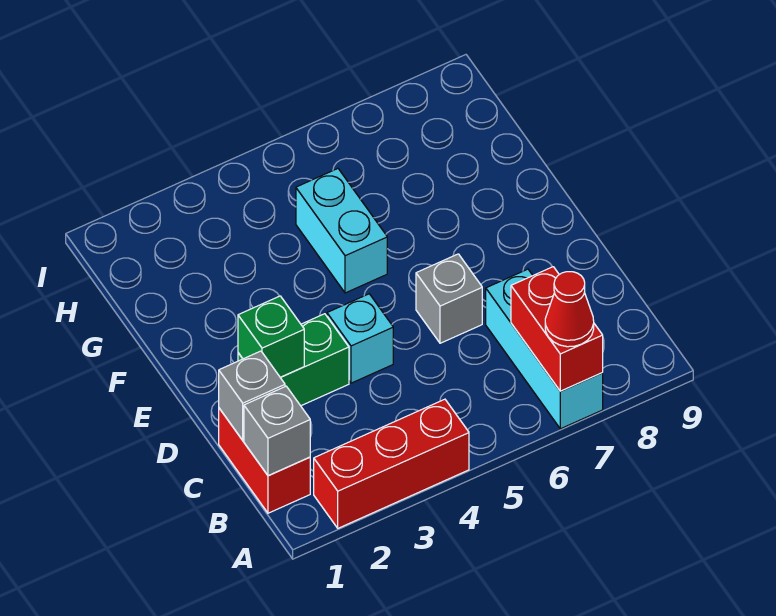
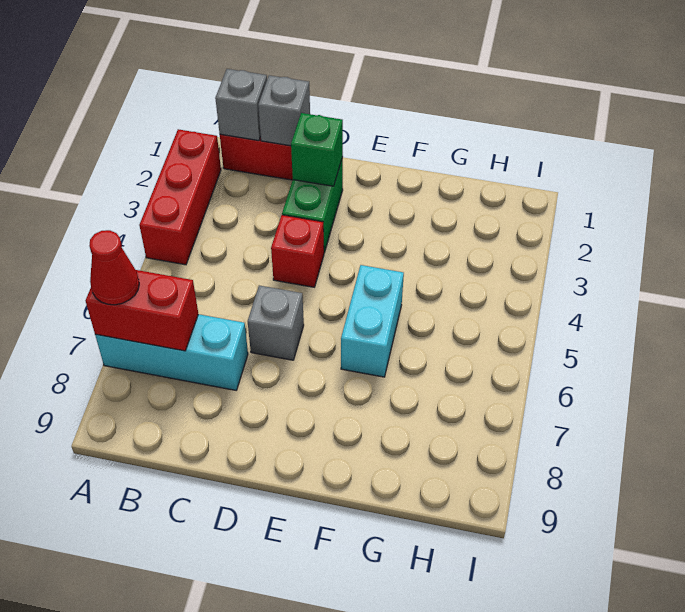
cyan brick D4 level 1 -> red brick D4 level 1
cyan brick F5:G5 level 1 -> cyan brick F5:F6 level 1

